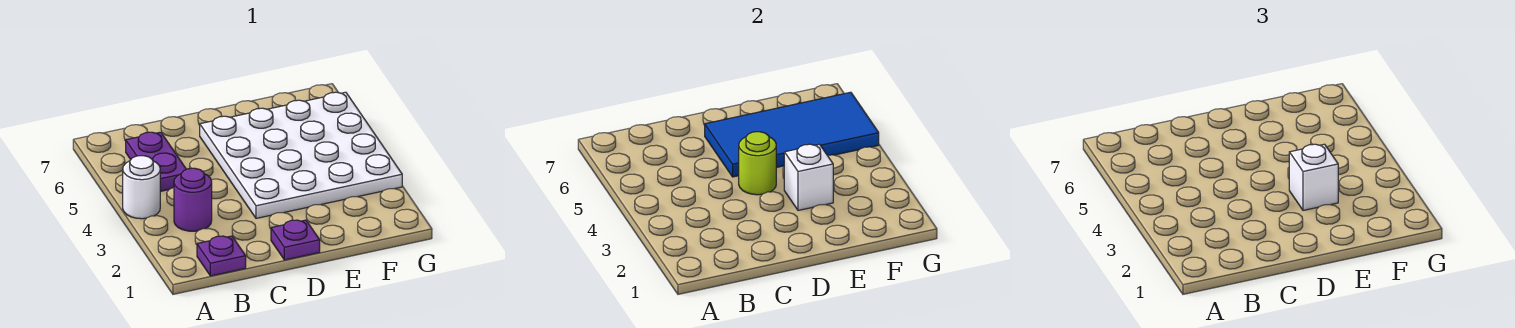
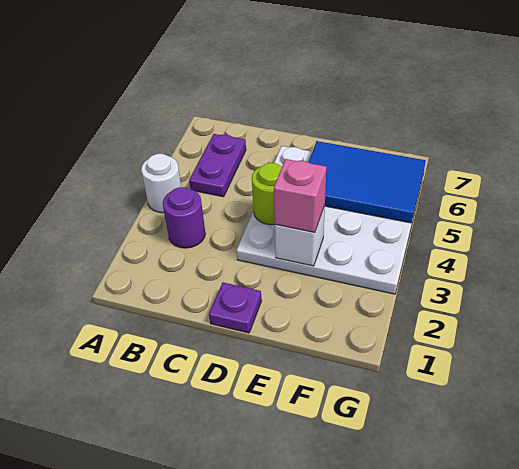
purple plate B1 level 1 -> none
blue tile D5:G6 level 2 -> blue tile E5:G6 level 2
white brick E3 level 3 -> pink brick E3 level 3

